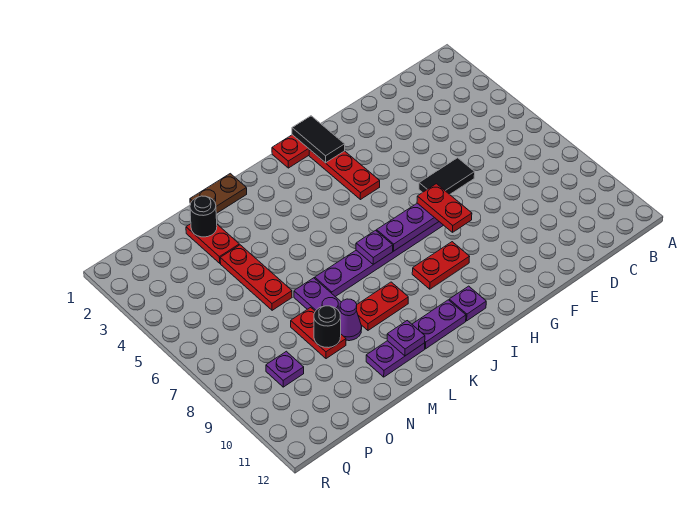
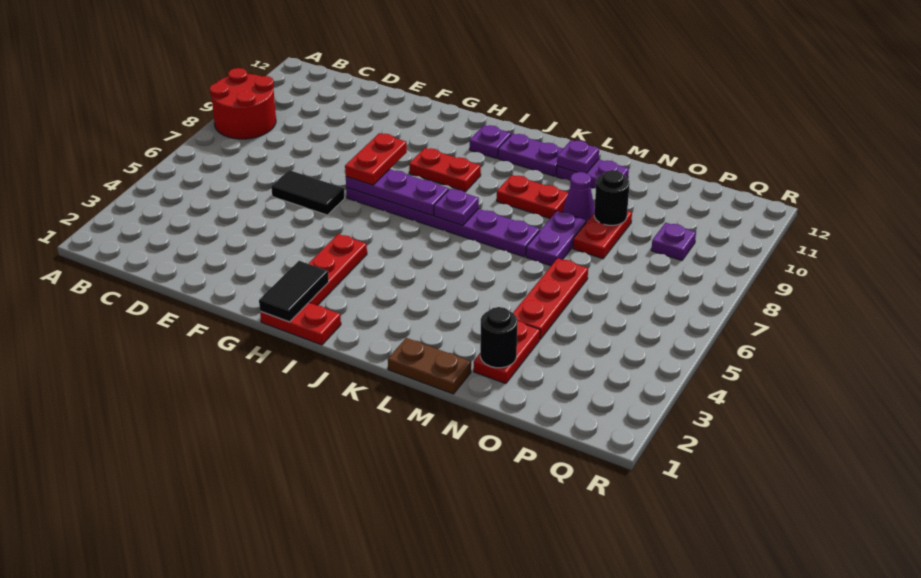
none -> red round brick A8:B9 level 1

